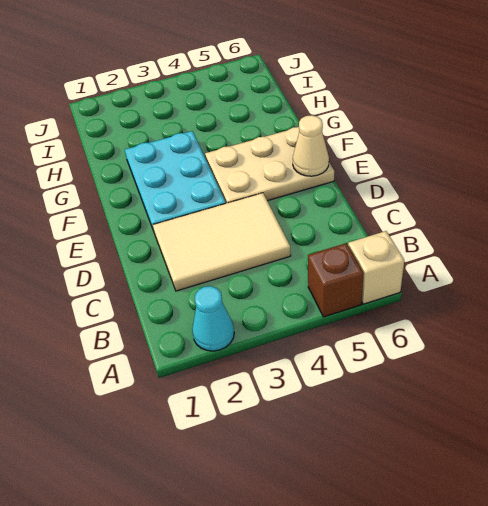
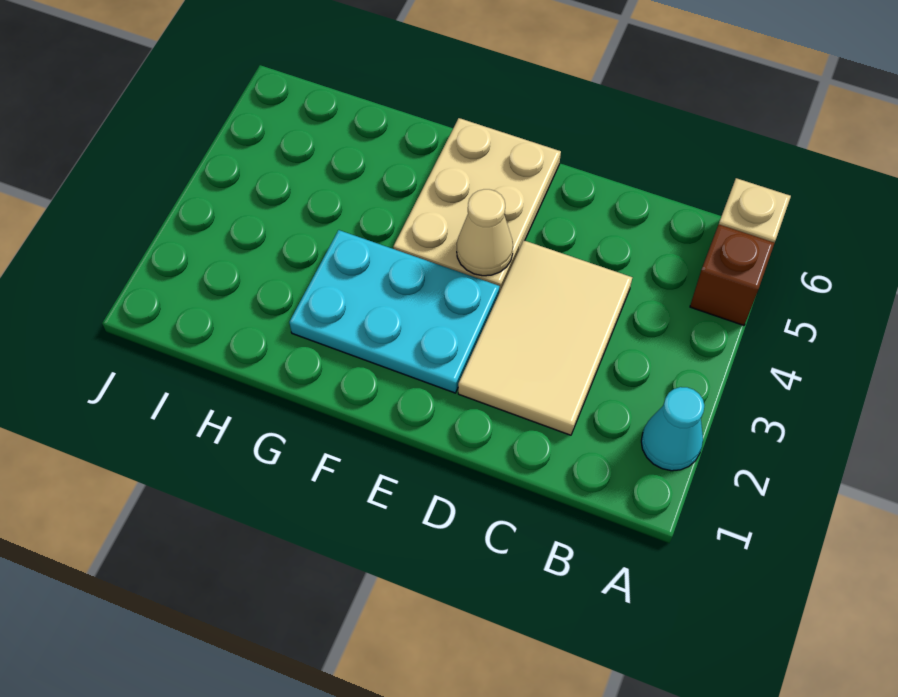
tan cone E6 level 2 -> tan cone E4 level 2

